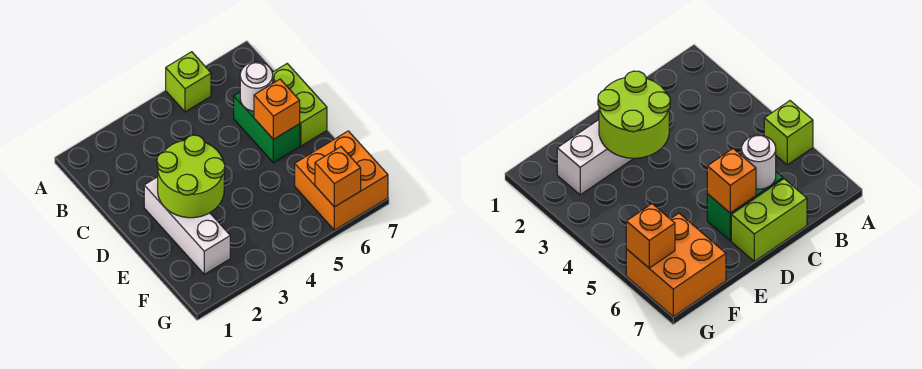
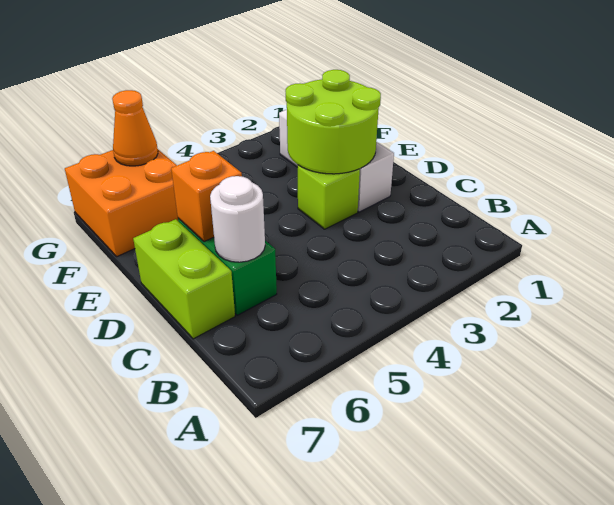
lime brick A5 level 1 -> lime brick D3 level 1
orange brick G6 level 2 -> orange cone G6 level 2

